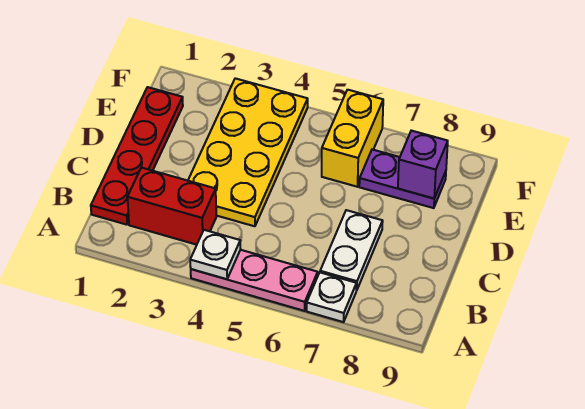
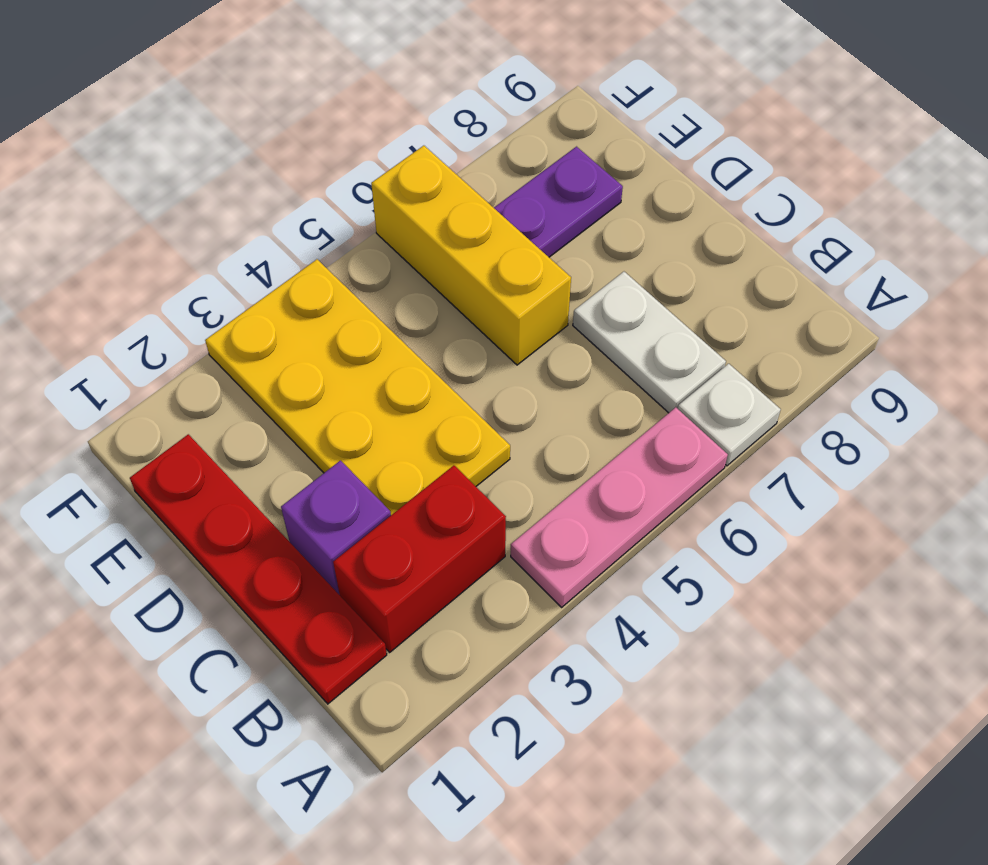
white plate A4 level 2 -> none
yellow brick E6:F6 level 1 -> yellow brick D6:F6 level 1
purple brick E8 level 2 -> purple brick C2 level 1

